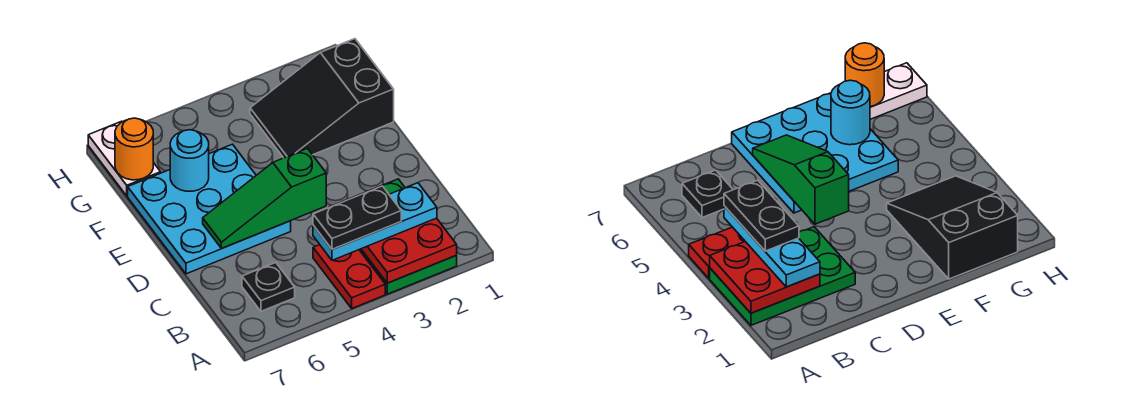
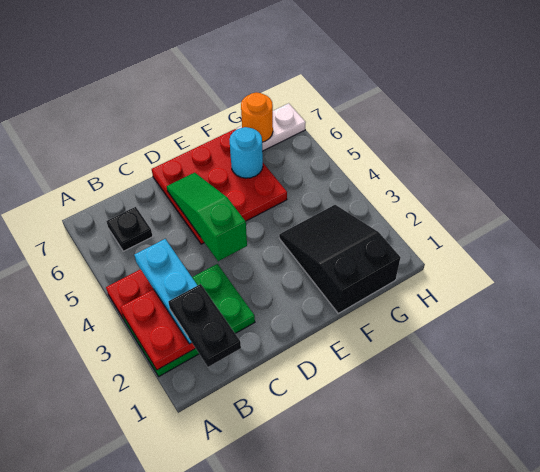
black plate B3:B4 level 4 -> black plate B1:B2 level 4
cyan plate D5:F7 level 1 -> red plate D5:F7 level 1

